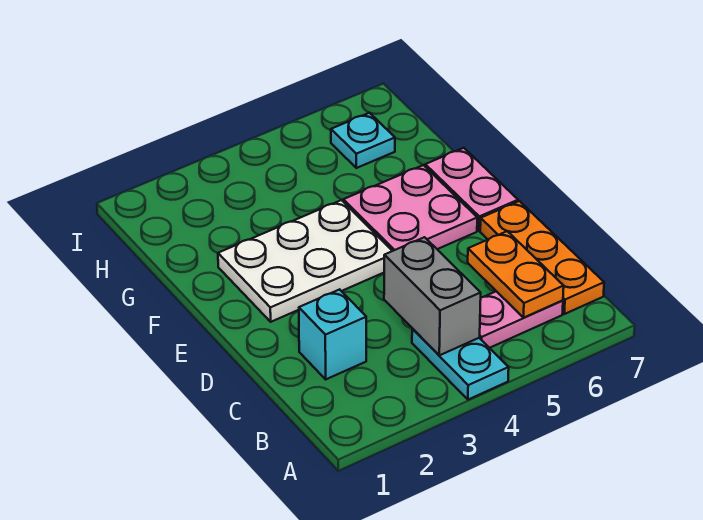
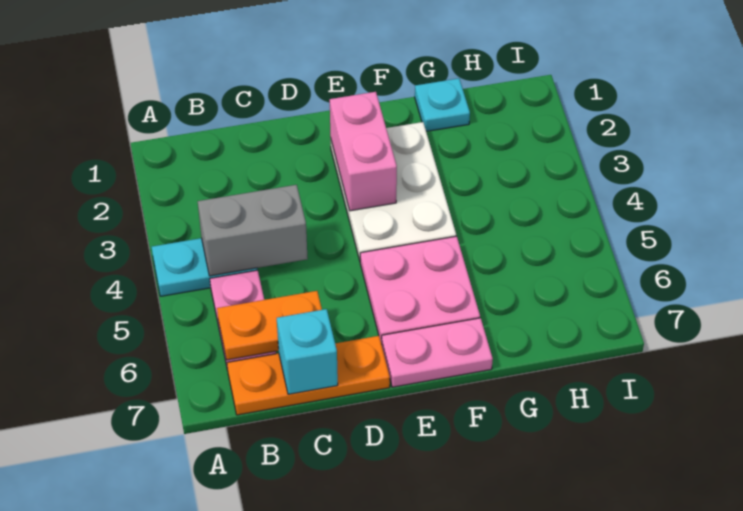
cyan brick C2 level 1 -> cyan brick C7 level 2
none -> pink brick E2:E3 level 2
cyan plate H6 level 1 -> cyan plate G1 level 1

